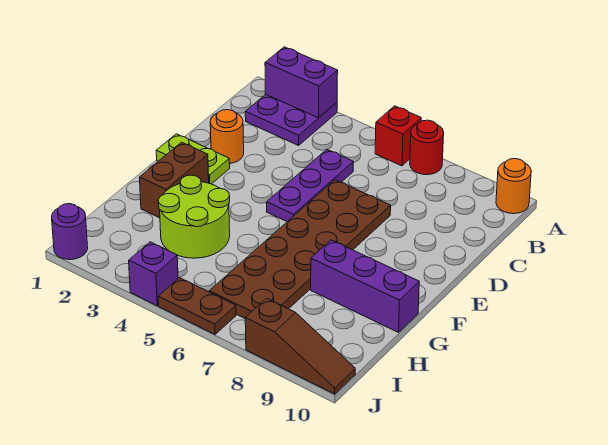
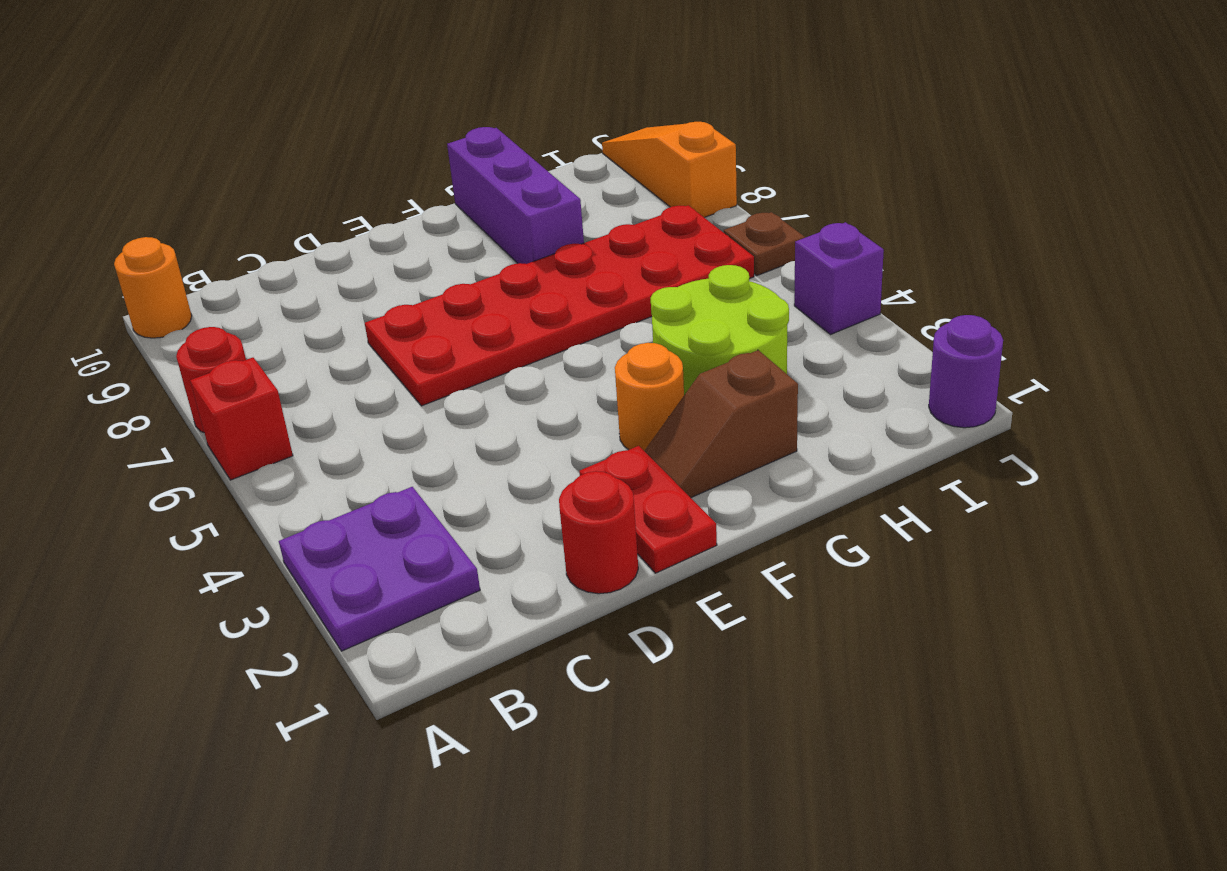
purple brick A2:A3 level 2 -> none
purple plate C5:E5 level 1 -> none
none -> red round brick D1 level 1
orange round brick D2 level 1 -> orange round brick F3 level 1
brown plate D6:I7 level 1 -> red plate D6:I7 level 1
lime plate E1:E2 level 1 -> red plate E1:E2 level 1
brown brick F2:G2 level 1 -> brown slope F2:G2 level 1 top G
brown plate J5:J6 level 1 -> brown plate J6 level 1
brown slope J8:J10 level 1 top 8 -> orange slope J8:J10 level 1 top 8

